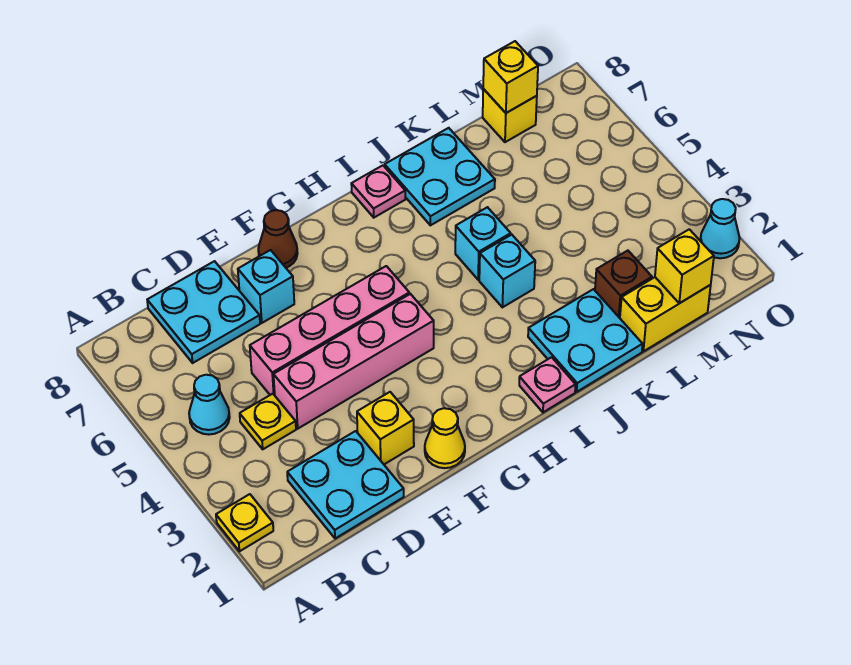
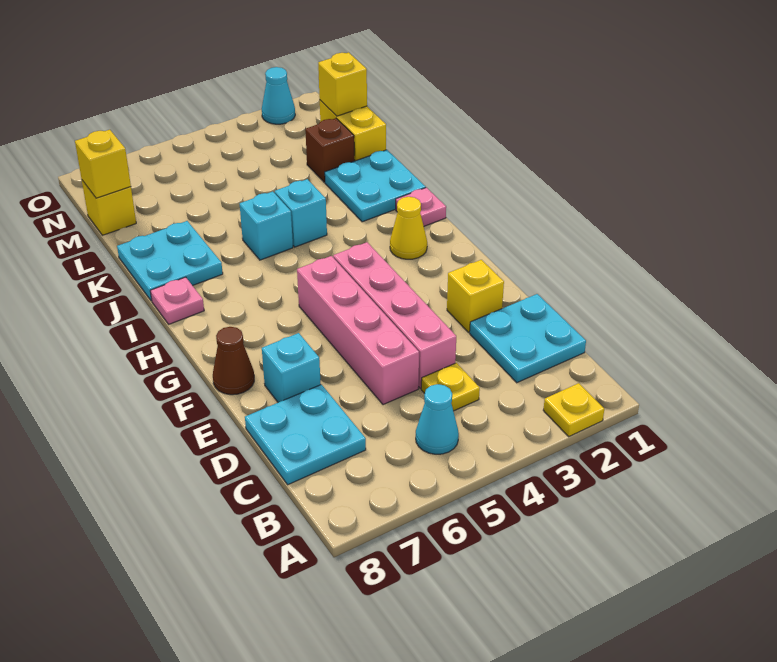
yellow cone F1 level 1 -> yellow cone H2 level 1

